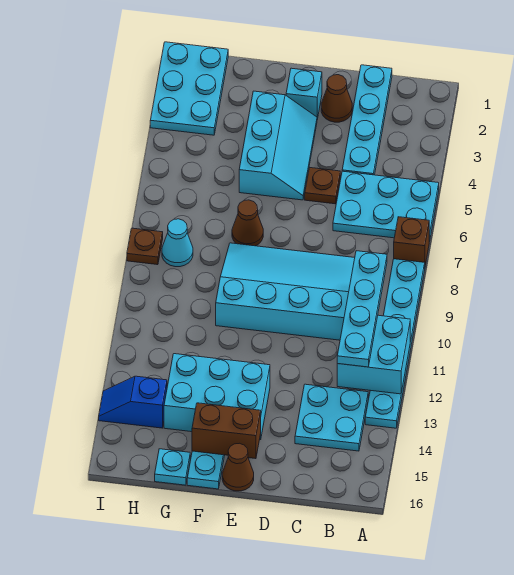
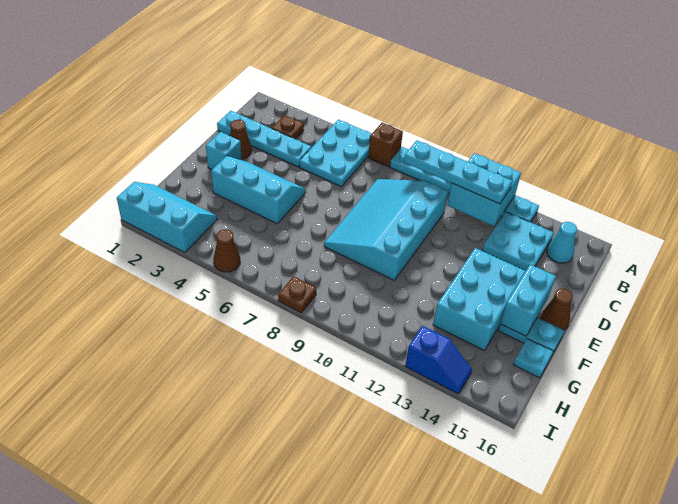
brown plate D5 level 1 -> brown plate B3 level 1
brown brick E15:F15 level 2 -> cyan brick E15:F15 level 2
brown cone F7 level 1 -> brown cone I5 level 1
cyan plate H1:I3 level 1 -> cyan slope H1:I3 level 1 top I
cyan cone H8 level 1 -> cyan cone B15 level 1
blue slope H14:I14 level 1 top H -> blue slope I13:I14 level 1 top 13

